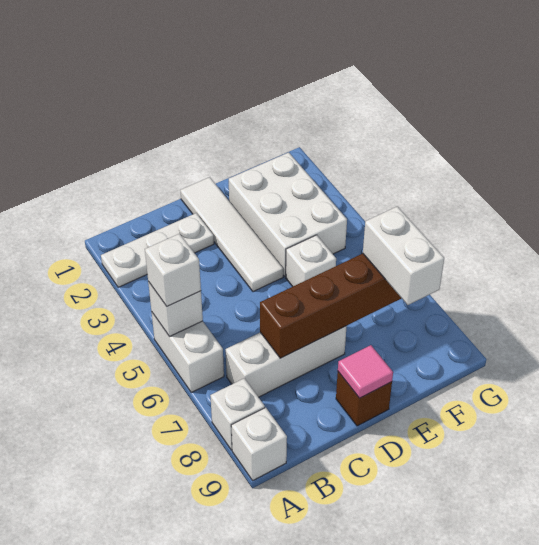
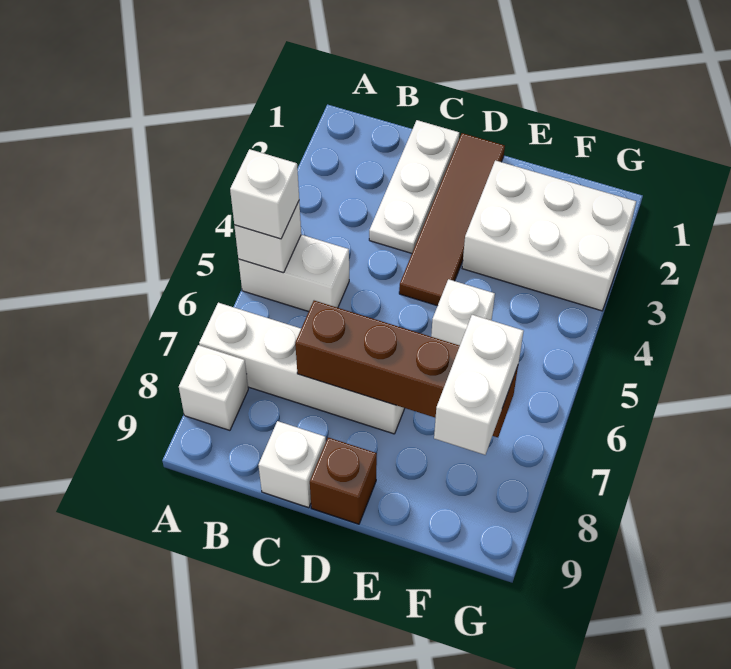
white plate A2:C2 level 1 -> white plate C1:C3 level 1
white brick A5:A6 level 1 -> white brick A5:B5 level 1
white brick A9 level 1 -> white brick C9 level 1
white brick B7:D7 level 1 -> white brick A7:D7 level 1
white tile D1:D4 level 1 -> brown tile D1:D4 level 1
pink tile D9 level 2 -> none
white brick E2:F4 level 1 -> white brick E2:G3 level 1

